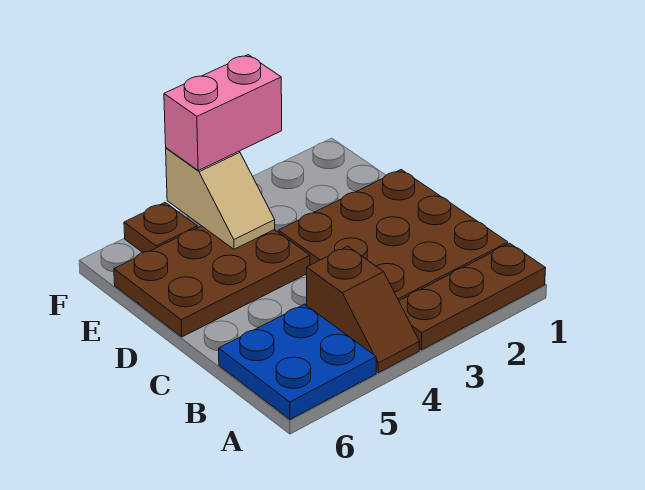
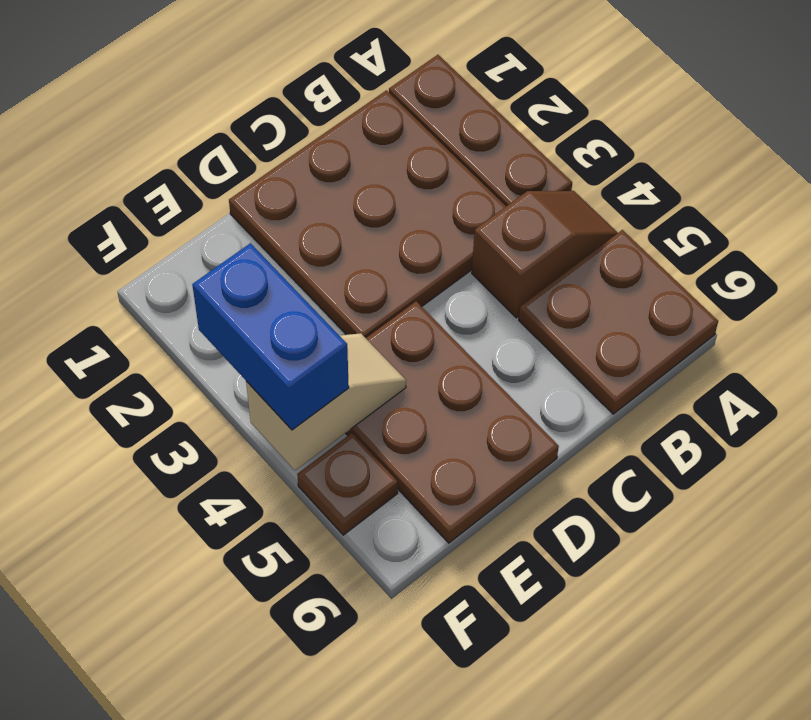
blue plate A5:B6 level 1 -> brown plate A5:B6 level 1
pink brick F3:F4 level 3 -> blue brick F3:F4 level 3

